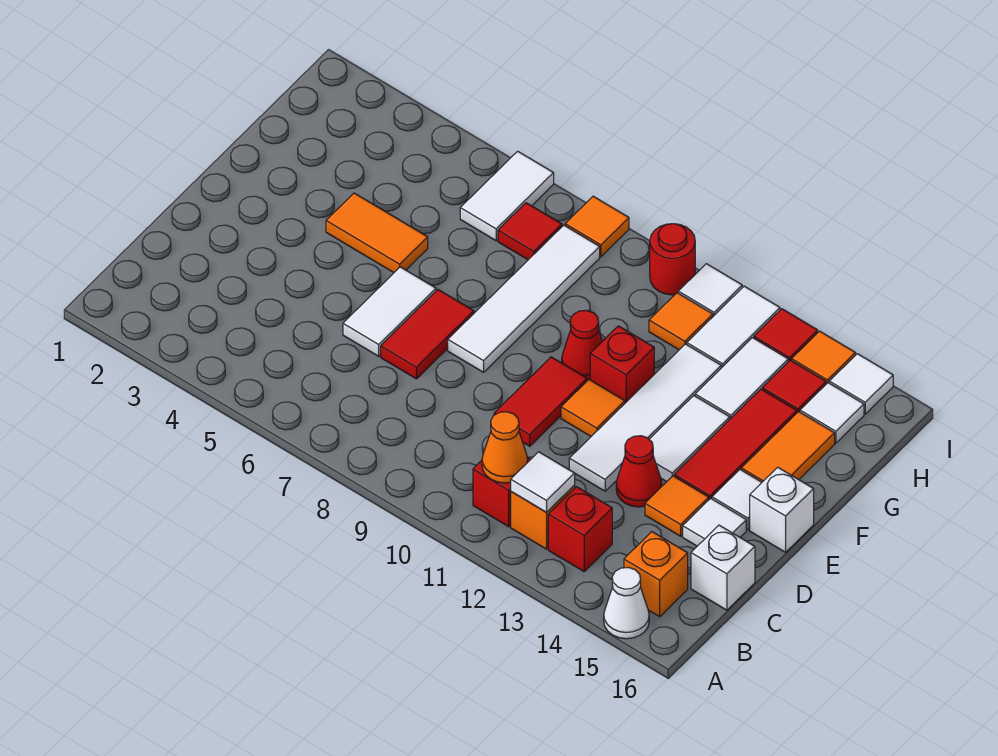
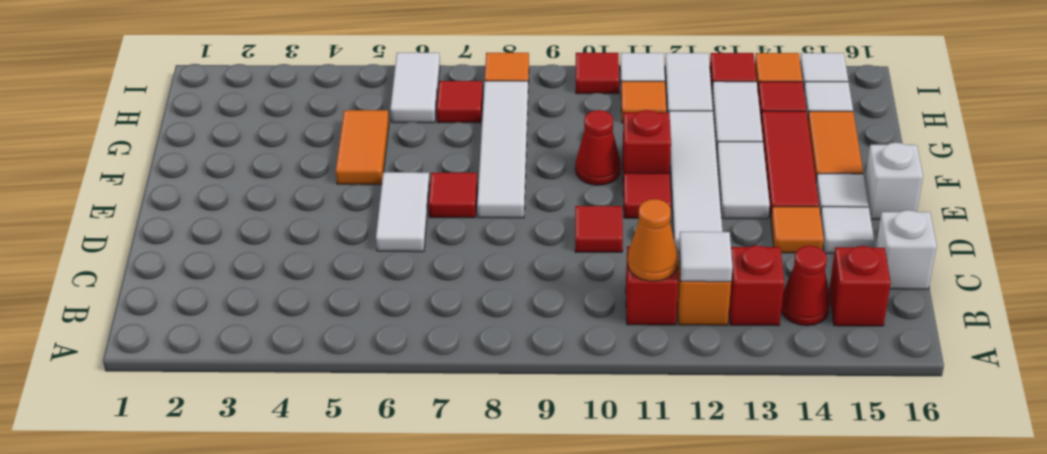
white cone A15 level 1 -> none
orange brick B15 level 1 -> red brick B15 level 1
red tile D7:E7 level 1 -> red tile E7 level 1
red tile D10:E10 level 1 -> red tile D10 level 1
red cone D13 level 1 -> red cone B14 level 1
orange tile E11 level 1 -> red tile E11 level 1
orange tile F4:F5 level 1 -> orange tile F5:G5 level 1
red round brick I10 level 1 -> red tile I10 level 1

